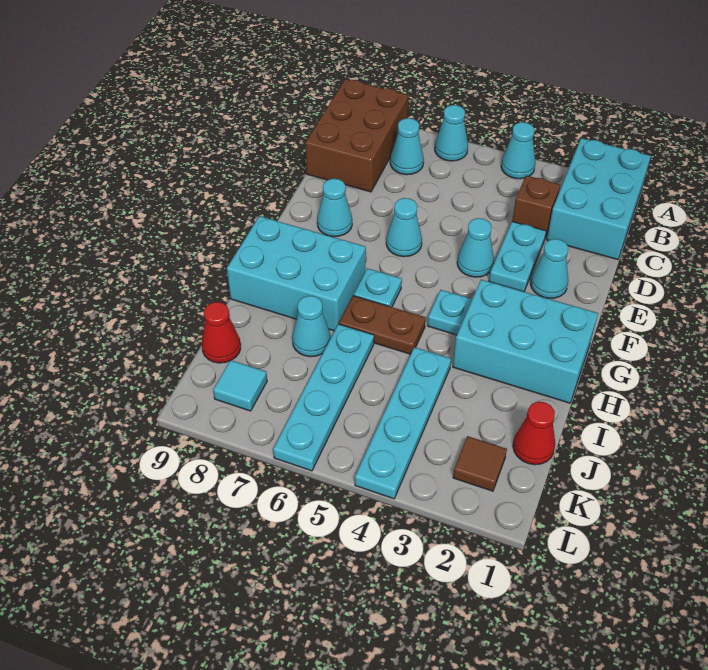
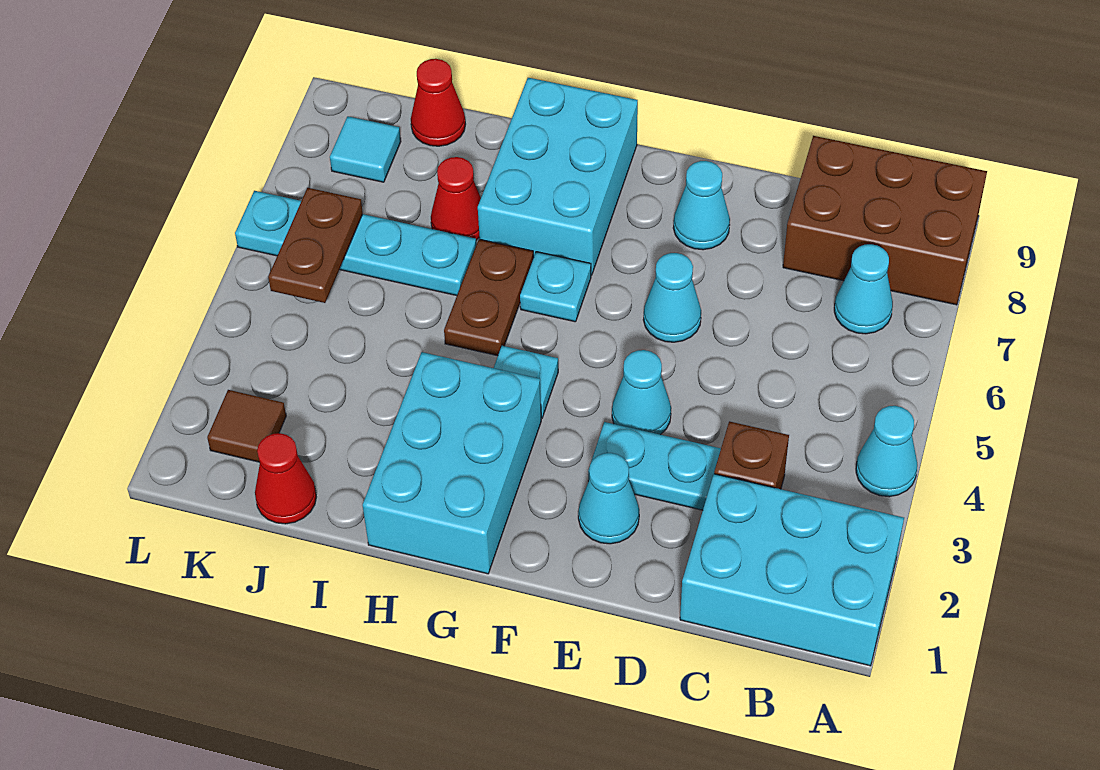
cyan cone A6 level 1 -> none
cyan plate I4:L4 level 1 -> none
cyan cone I7 level 1 -> red cone I7 level 1
none -> brown plate K5:K6 level 2

